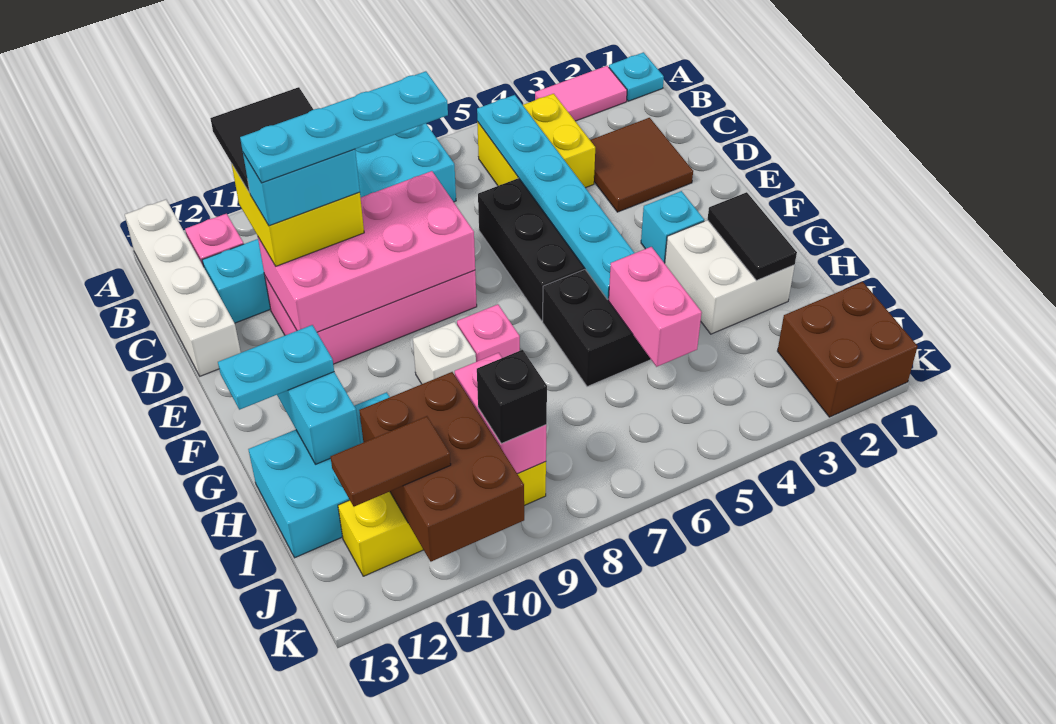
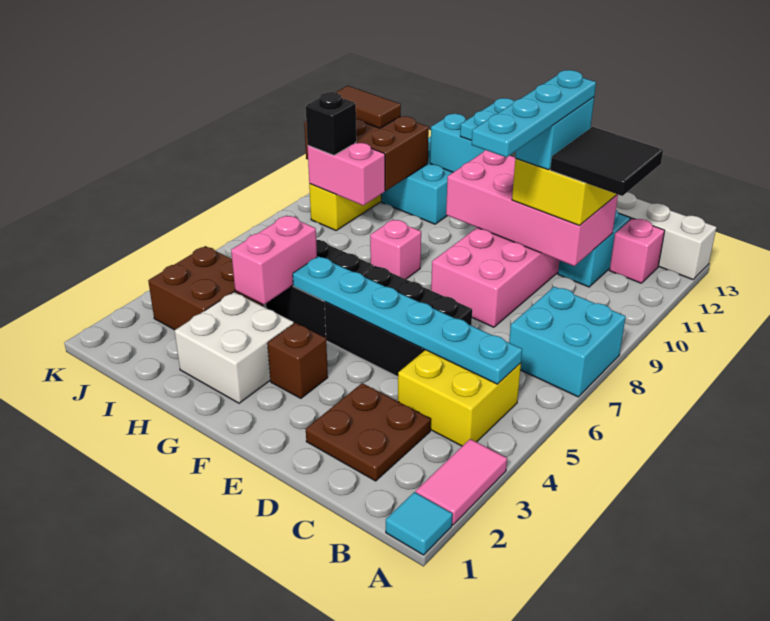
cyan plate A1 level 1 -> cyan tile A1 level 1
brown tile C2:D3 level 1 -> brown plate C2:D3 level 1
pink brick D8:E11 level 2 -> pink brick C10:F11 level 2
cyan brick F3 level 1 -> brown brick F3 level 1
black tile G2:H2 level 2 -> none
white brick G9 level 1 -> none
pink brick H5:I5 level 2 -> pink brick H4:H5 level 2
brown brick J1:K2 level 1 -> brown brick I3:J4 level 1
brown tile J11:J12 level 3 -> brown tile J11:K11 level 3

